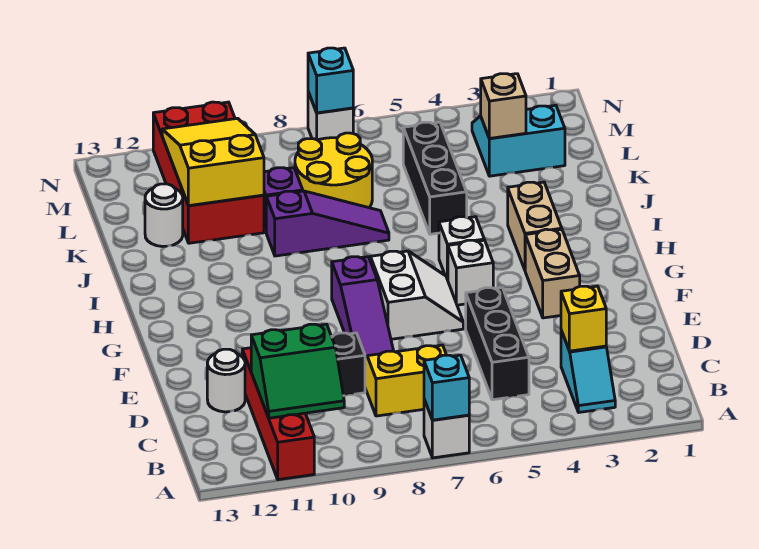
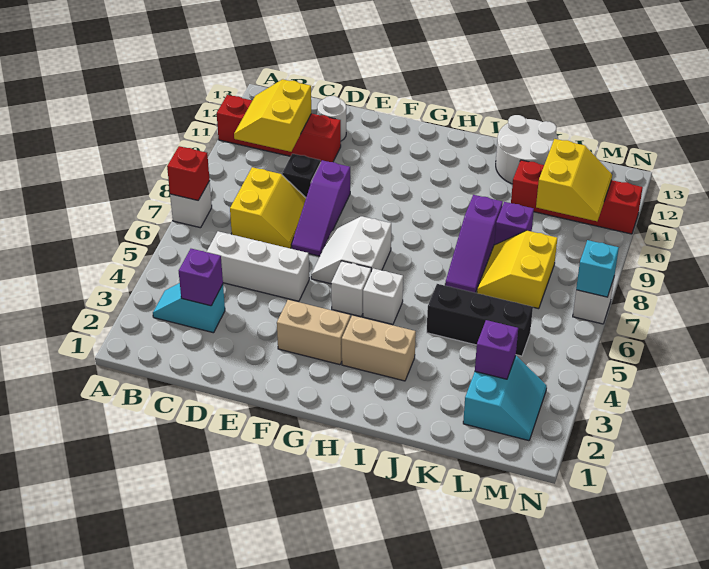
cyan brick A7 level 2 -> red brick A7 level 2
green slope B10:C11 level 2 top C -> yellow slope B10:C11 level 2 top C
yellow brick C3 level 2 -> purple brick C3 level 2
black brick C5:E5 level 1 -> white brick C5:E5 level 1
purple slope E8:G8 level 1 top G -> purple slope E7:E9 level 1 top 9
white slope F6:G7 level 1 top 7 -> white slope F6:G7 level 1 top G
yellow round brick K7:L8 level 1 -> yellow slope K7:L8 level 1 top L
red brick K10:N11 level 1 -> red brick K11:N11 level 1
yellow slope K10:M11 level 2 top K -> yellow slope L10:M11 level 2 top L
white round brick K12 level 1 -> white round brick J12:K13 level 1
tan brick L3 level 2 -> purple brick L3 level 2

